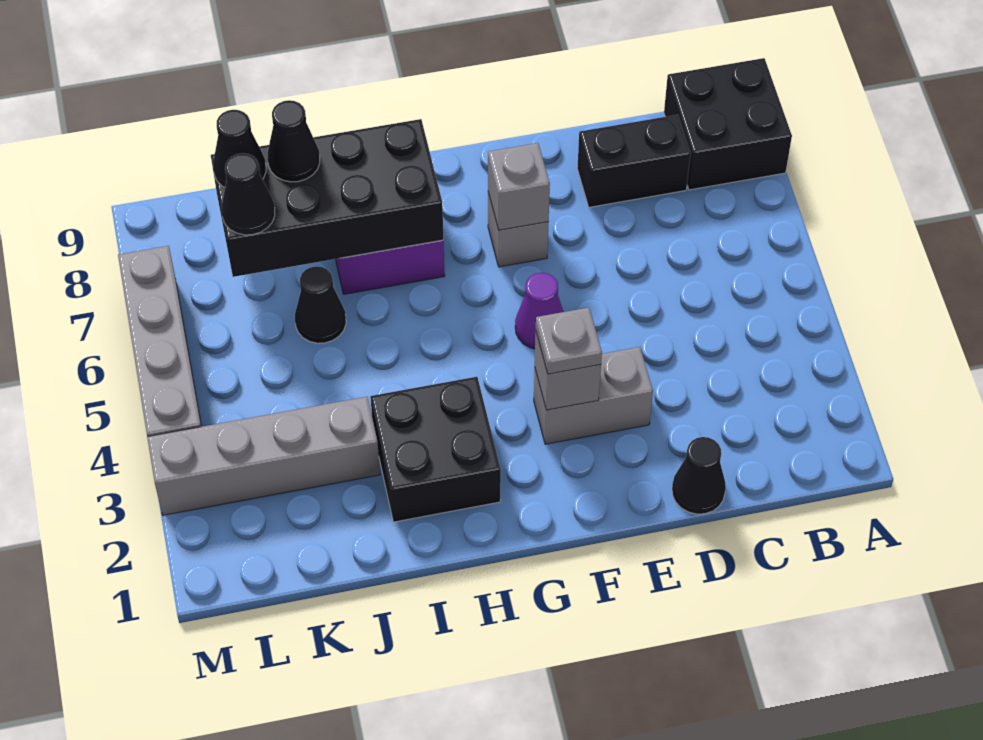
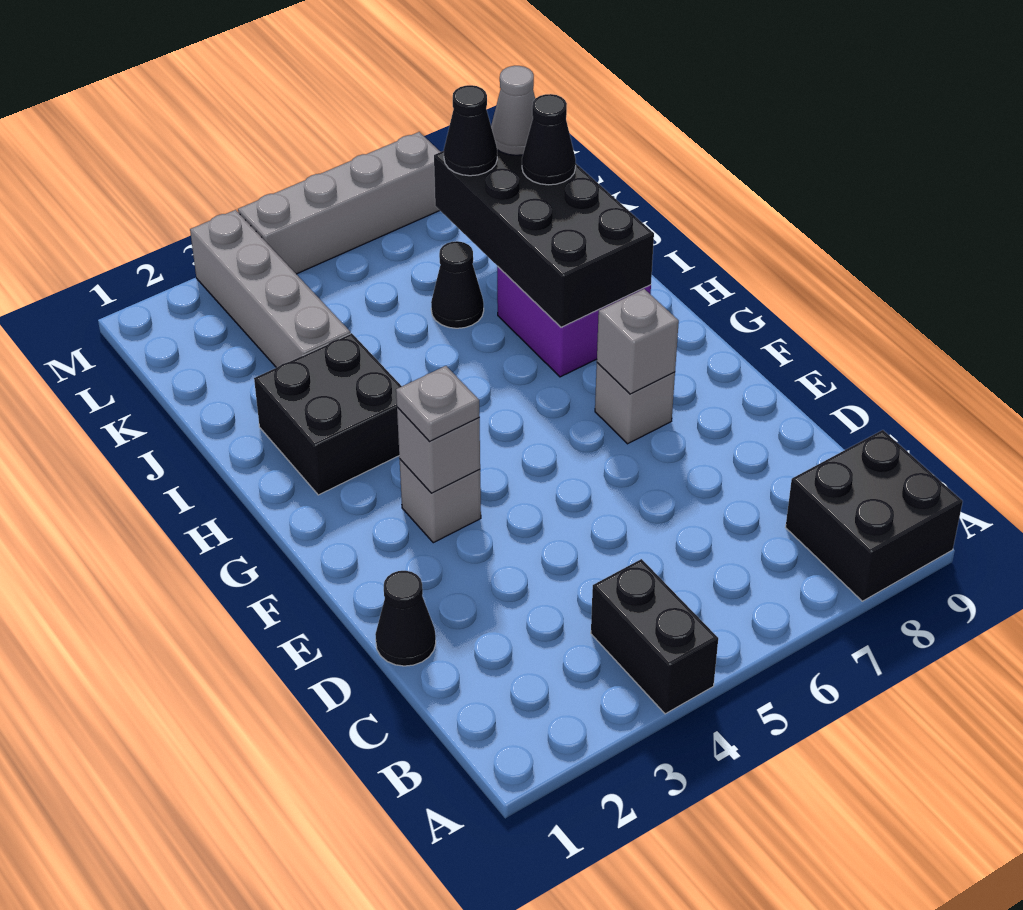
black brick C8:D8 level 1 -> black brick A4:B4 level 1
grey brick E3:F3 level 1 -> grey brick F3 level 1
purple cone F5 level 1 -> none
black cone K8 level 3 -> grey cone K8 level 3

